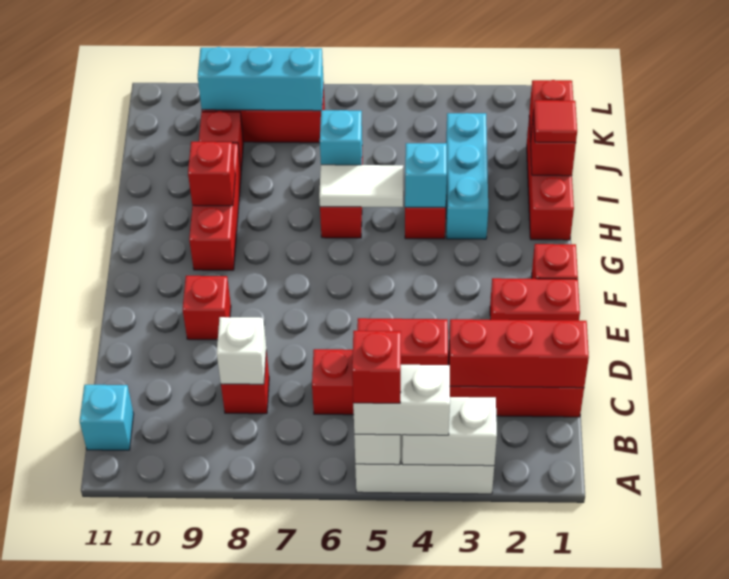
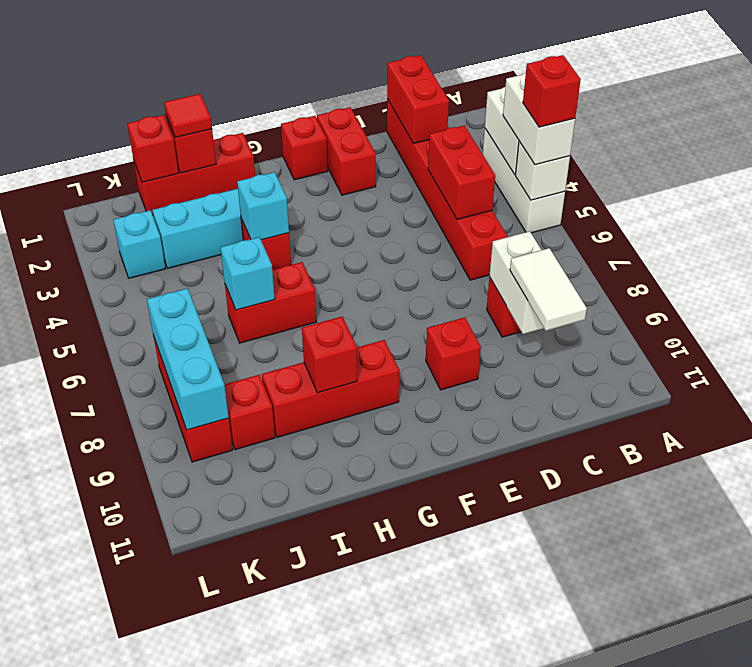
cyan brick B11 level 1 -> cyan brick K3 level 1
red brick C1:C3 level 2 -> red brick C1:C2 level 2
white brick C8 level 2 -> white brick C8:C9 level 2
white tile H5:H6 level 2 -> white tile C9:C10 level 3

